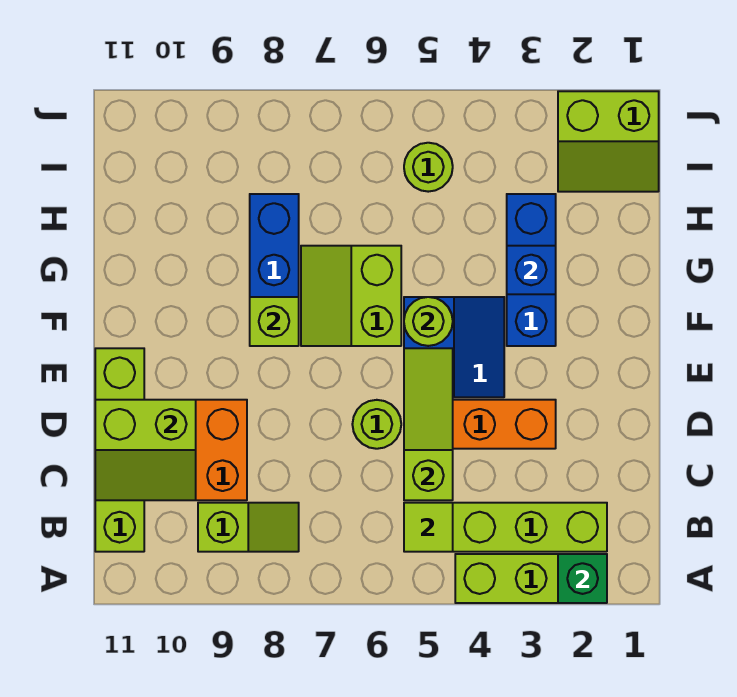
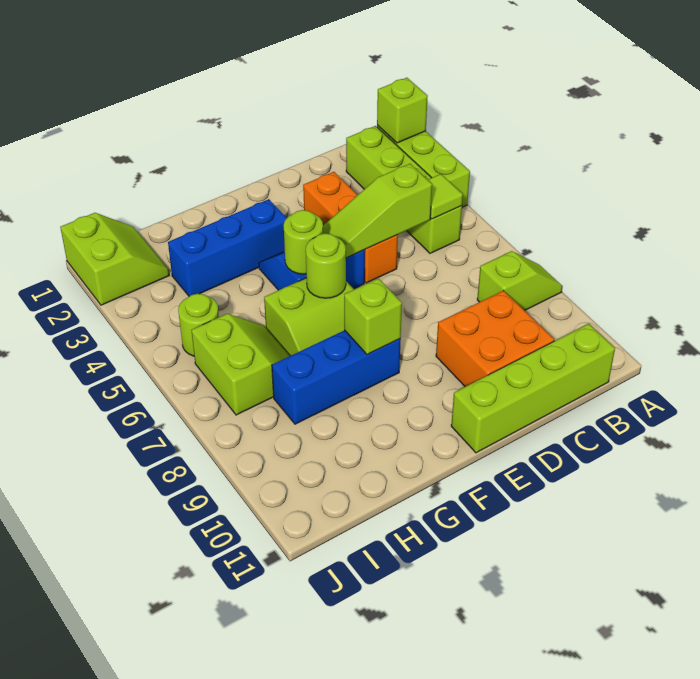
green brick A2 level 2 -> lime brick A2 level 2
lime slope B8:B9 level 1 top 9 -> lime slope A8:B8 level 1 top B
lime slope C10:D11 level 2 top D -> lime slope H6:I7 level 1 top I
lime round brick D6 level 1 -> lime round brick F6 level 2
blue brick G3 level 2 -> none

